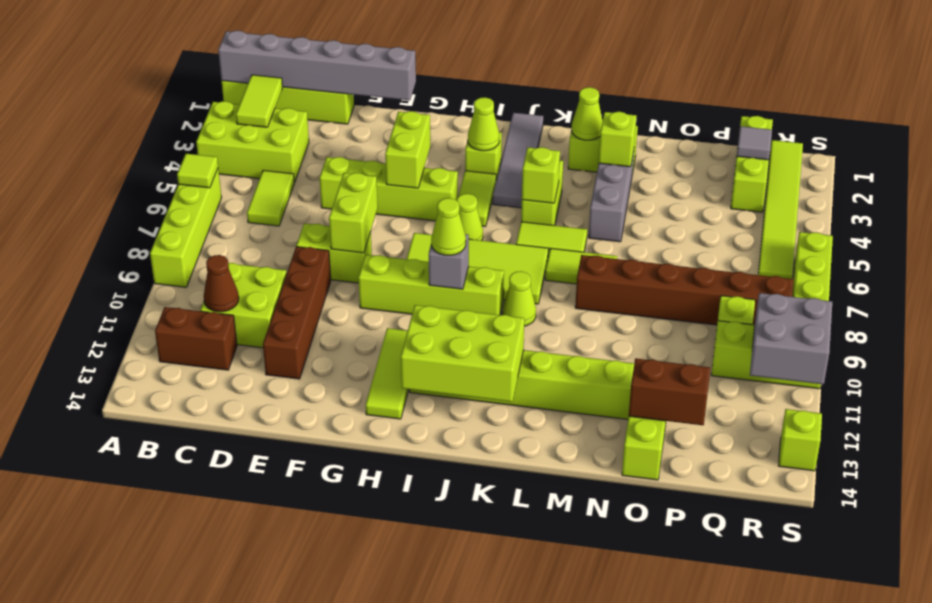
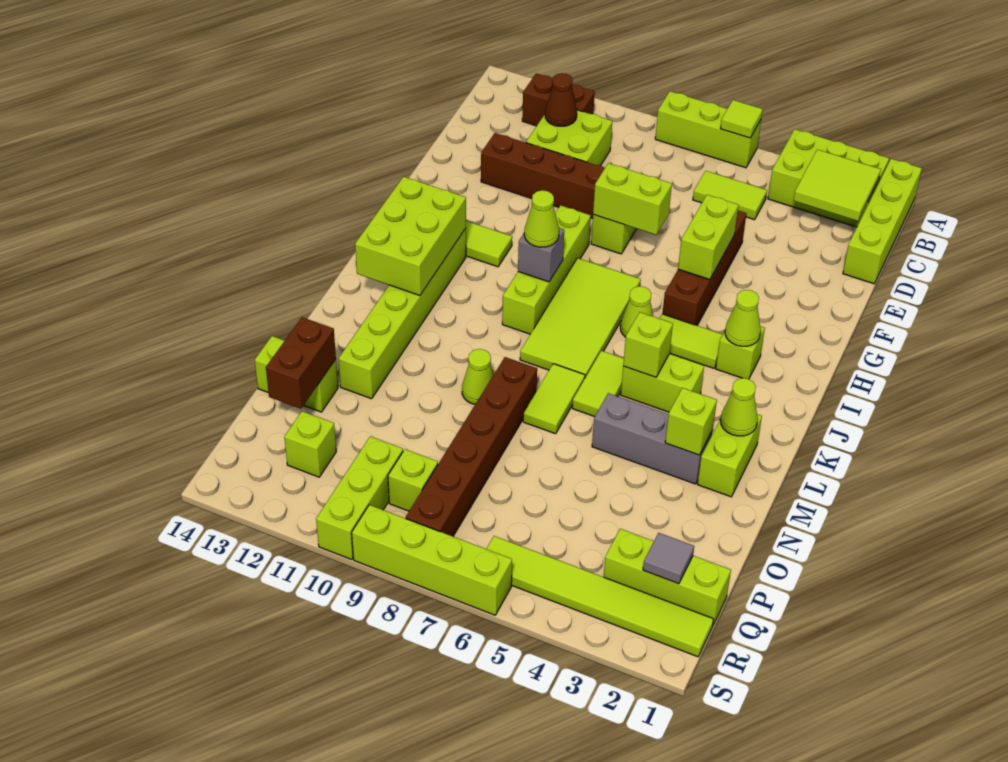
grey brick A1:F1 level 2 -> none
lime brick A3:C4 level 1 -> lime brick A2:B4 level 1
lime brick A6:A9 level 1 -> lime brick A6:A8 level 1
lime tile B2:B3 level 2 -> lime tile B2:C3 level 2
brown brick B12:C12 level 1 -> brown brick B11:B12 level 1
lime brick E5:H5 level 1 -> brown brick E5:H5 level 1
lime brick G4:G5 level 2 -> lime brick F5:G5 level 2
grey tile J1:J4 level 1 -> none
lime cone K9 level 1 -> lime cone M9 level 1
grey brick R10:S11 level 2 -> none
lime brick S13 level 1 -> lime brick Q12 level 1

